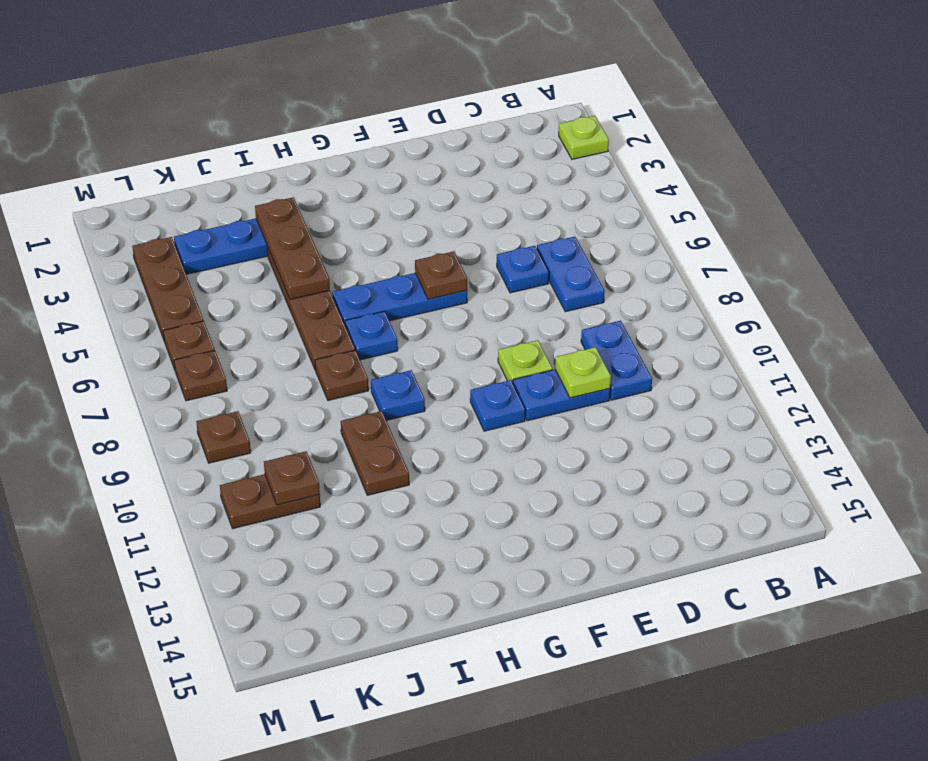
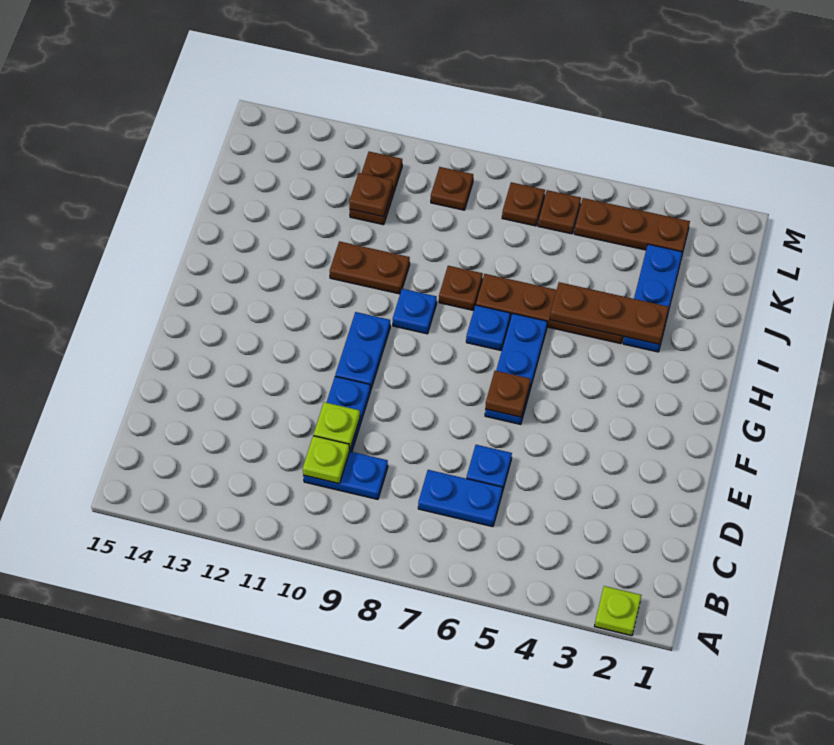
lime plate E9 level 1 -> lime plate C10 level 2
blue plate F10 level 1 -> blue plate F10:G10 level 1

